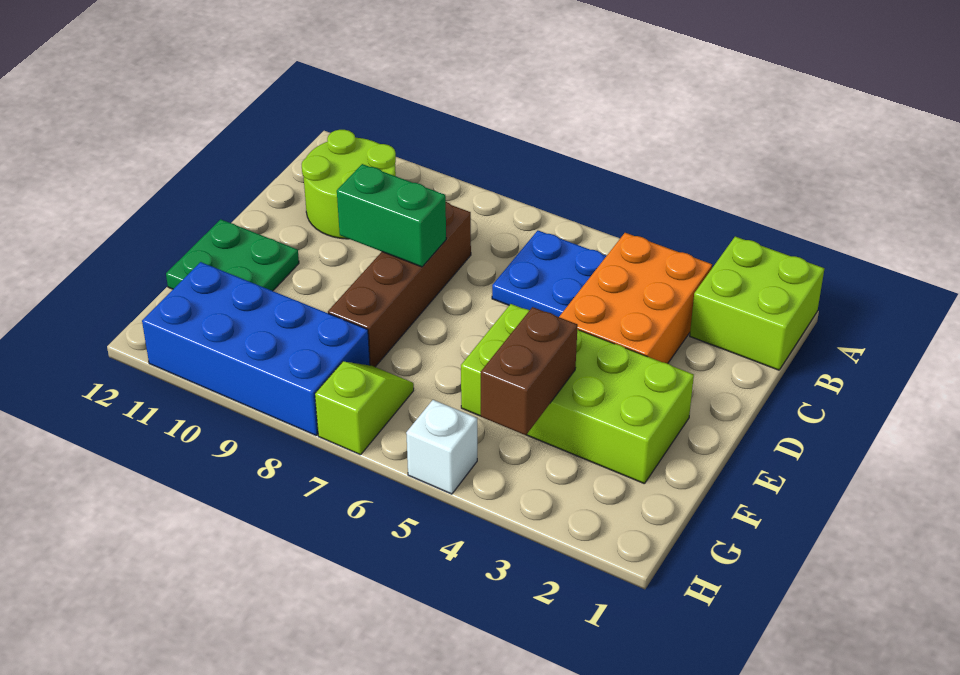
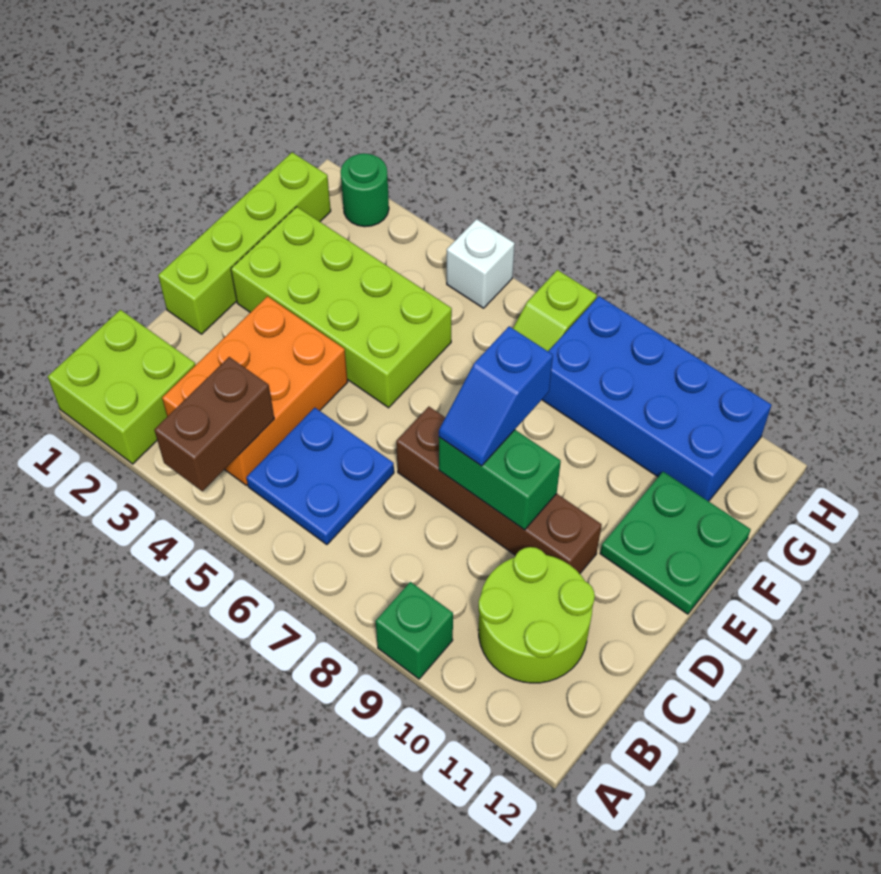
none -> green brick A9 level 1
brown brick C8:F8 level 1 -> brown brick D7:D10 level 1
none -> lime brick D1:G1 level 1
none -> blue slope D8:E8 level 3 top E
brown brick F4:G4 level 2 -> brown brick A4:B4 level 2
none -> green round brick H2 level 1

